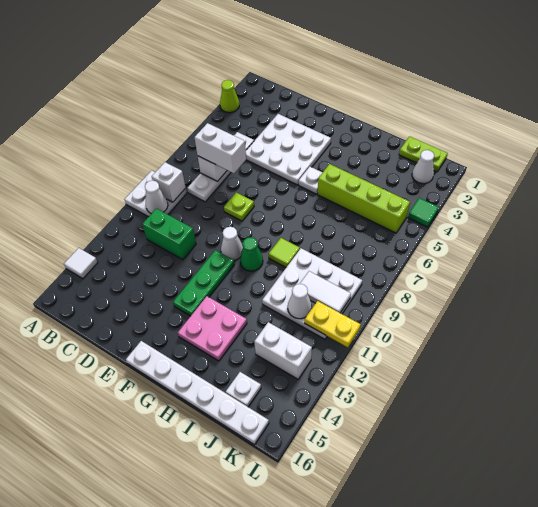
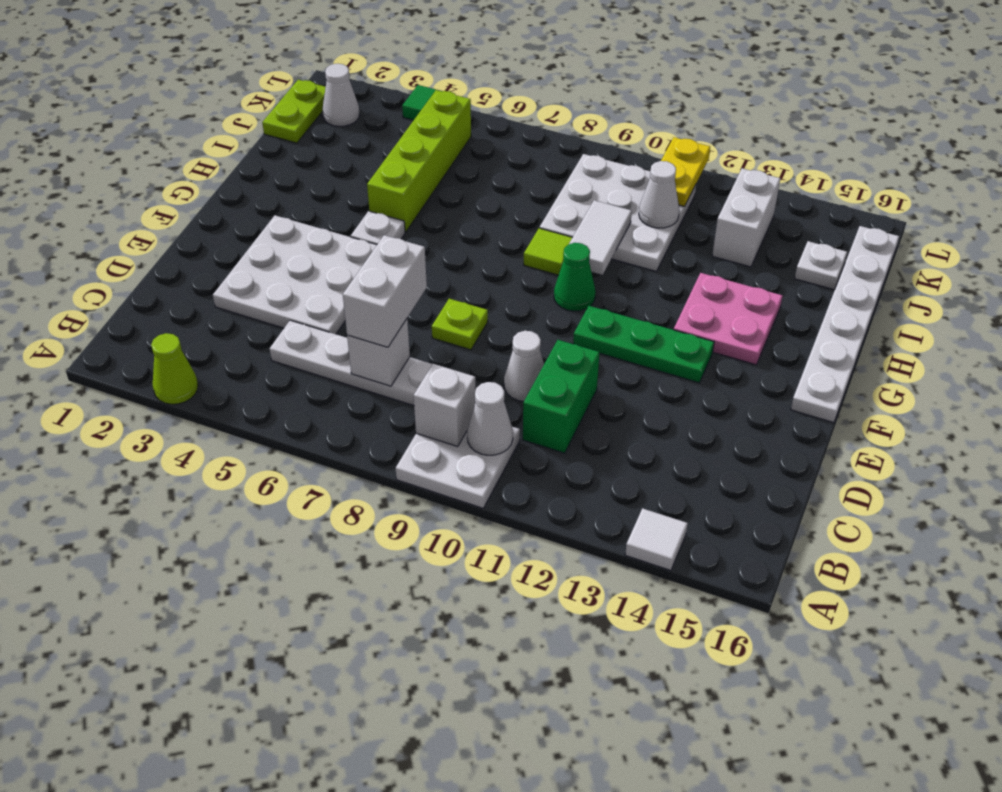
white cone F10 level 1 -> white cone D10 level 1
white tile J10:K10 level 2 -> white tile H10:I10 level 2

